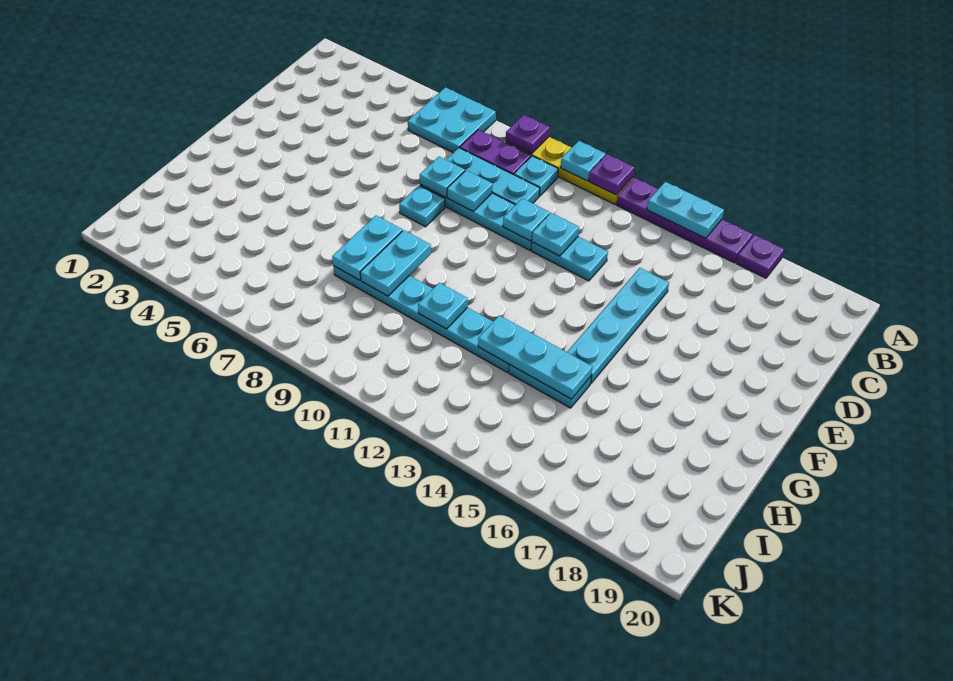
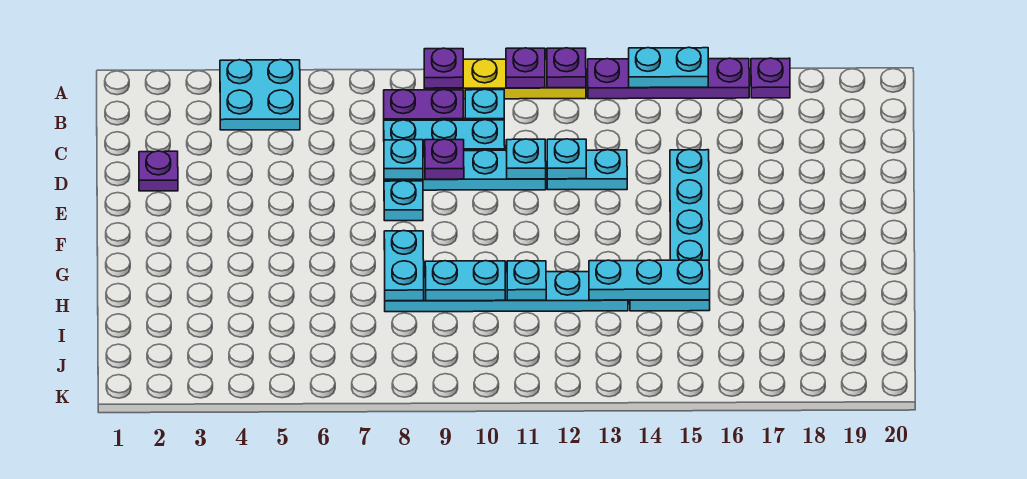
cyan plate A6:B7 level 1 -> cyan plate A4:B5 level 1
cyan plate A11 level 2 -> purple plate A11 level 2
none -> purple plate D2 level 1
cyan plate D9 level 2 -> purple plate D9 level 2
cyan plate G9:H9 level 2 -> cyan plate H9:H10 level 2

